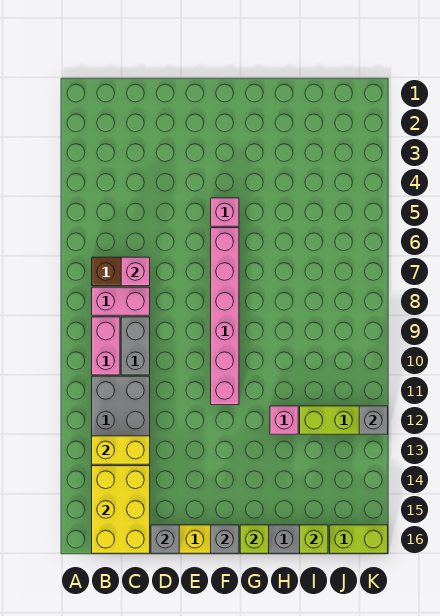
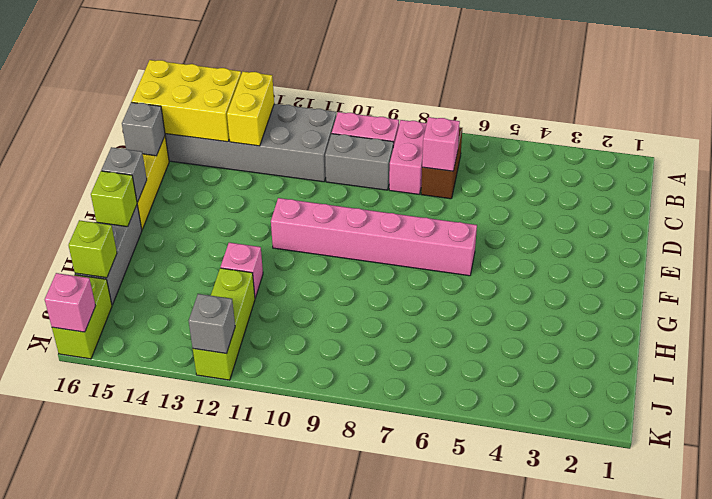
pink brick F5 level 1 -> pink brick K16 level 2

